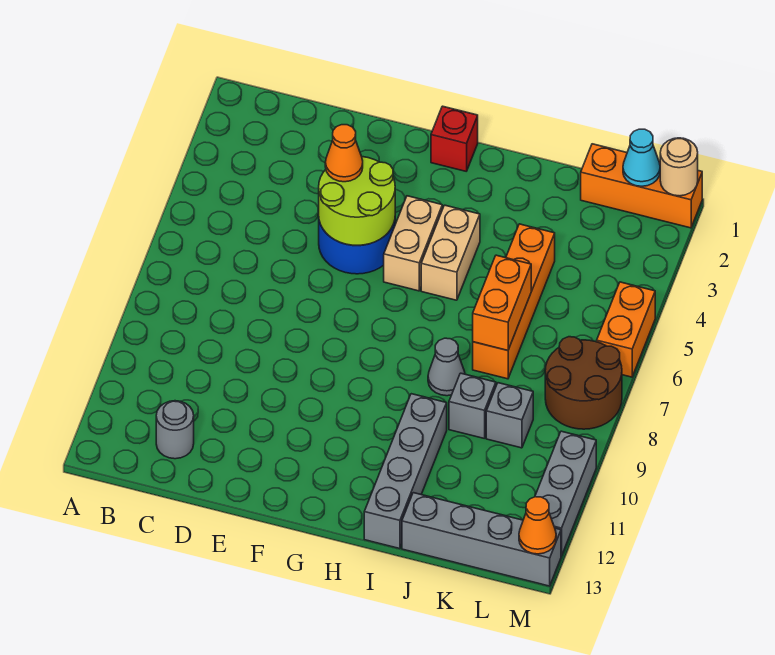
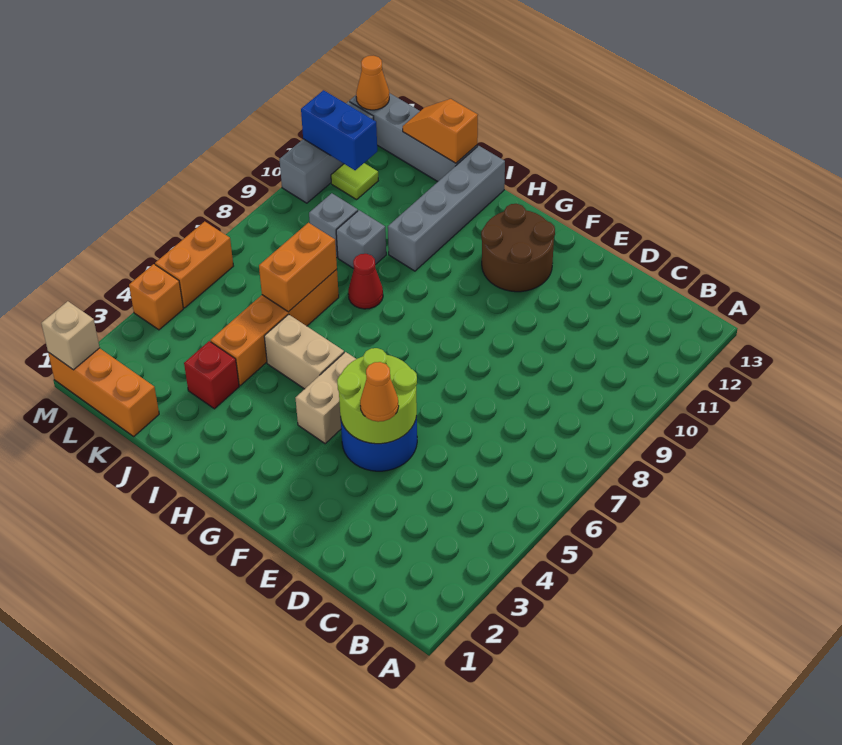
grey round brick C12 level 1 -> none
red brick G1 level 1 -> red brick J3 level 1
tan brick H4:H5 level 1 -> tan brick H5:I5 level 1
grey cone I8 level 1 -> red cone I8 level 1
none -> orange slope J13:K13 level 2 top J
cyan cone L1 level 2 -> none
brown round brick L7:M8 level 1 -> brown round brick F11:G12 level 1
none -> lime tile L11 level 1
none -> blue brick L11:M11 level 2
tan round brick M1 level 2 -> tan brick M1 level 2
none -> orange brick M4 level 1

